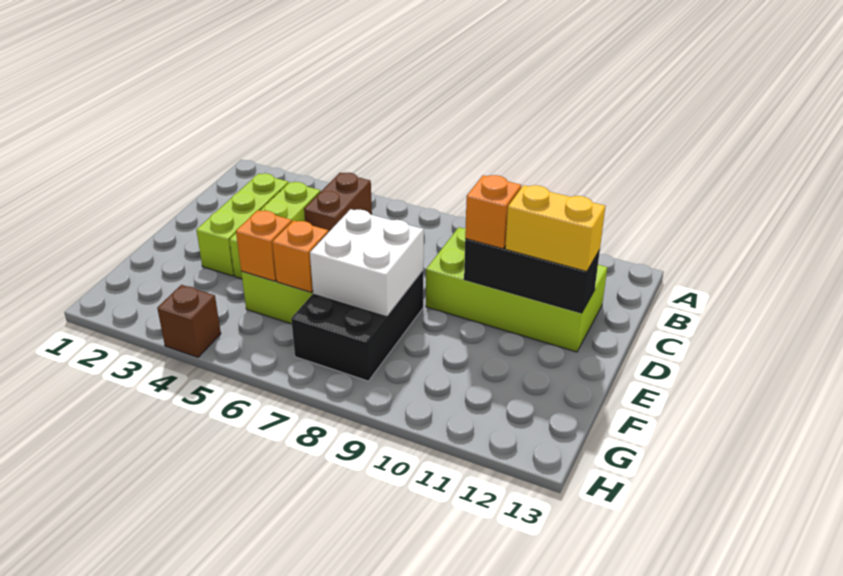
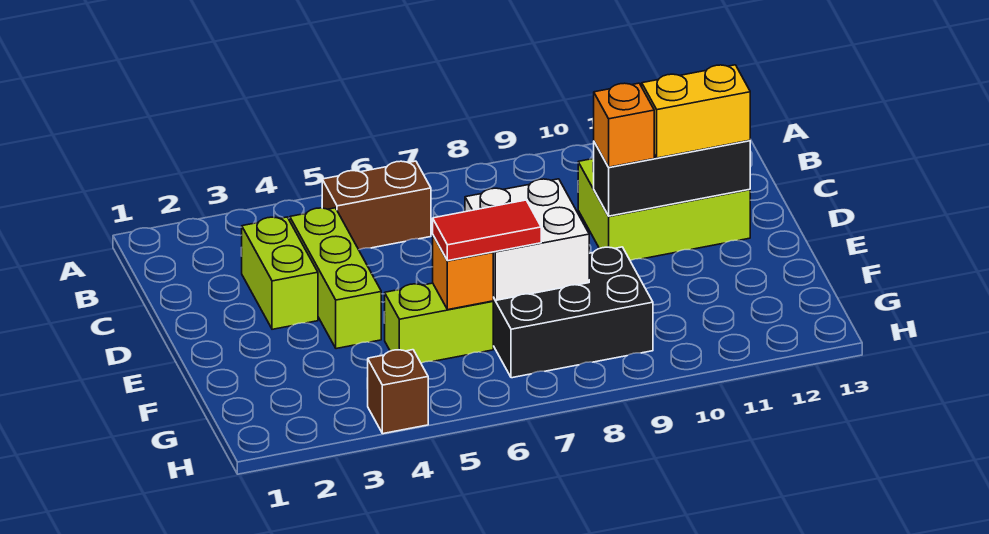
brown brick B5:C5 level 1 -> brown brick B5:B6 level 1
lime brick C3:E3 level 1 -> lime brick C3:D3 level 1
lime brick C9:D12 level 1 -> lime brick C10:D12 level 1
black brick E7:G8 level 1 -> black brick F7:G9 level 1
orange brick F5 level 2 -> none
none -> red tile F6:F7 level 3

